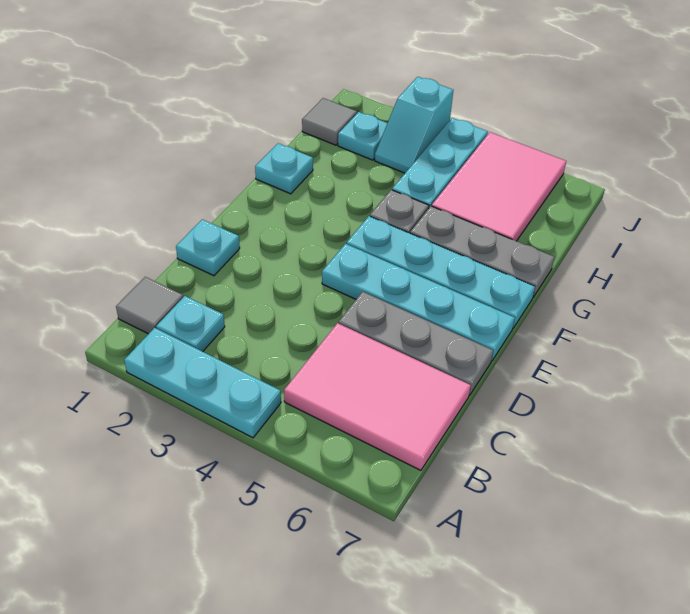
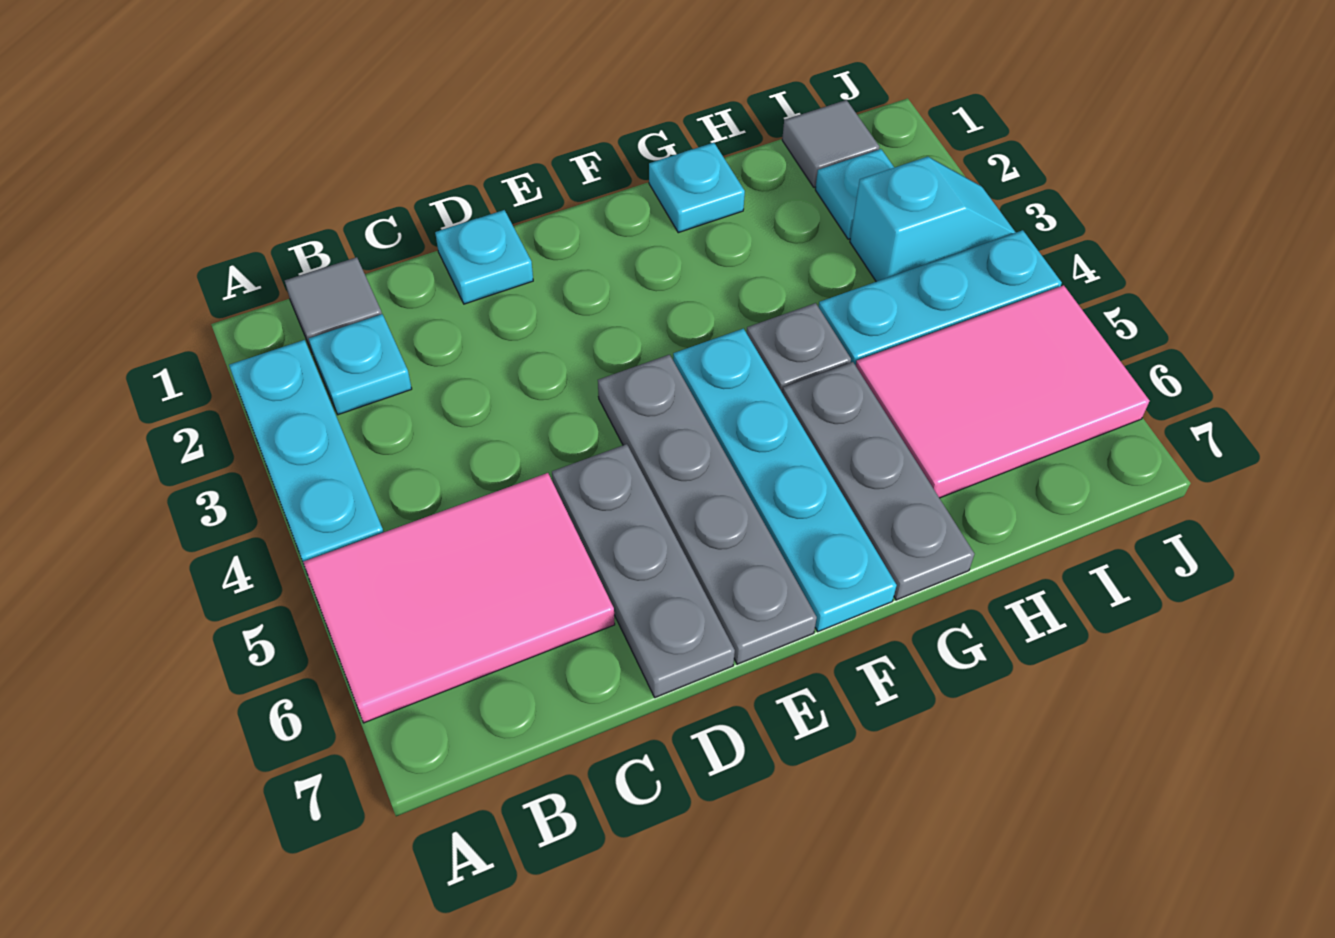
pink tile B5:C7 level 1 -> pink tile A5:C6 level 1
cyan plate E4:E7 level 1 -> grey plate E4:E7 level 1
cyan slope I3:J3 level 1 top J -> cyan slope I3:J3 level 1 top I

